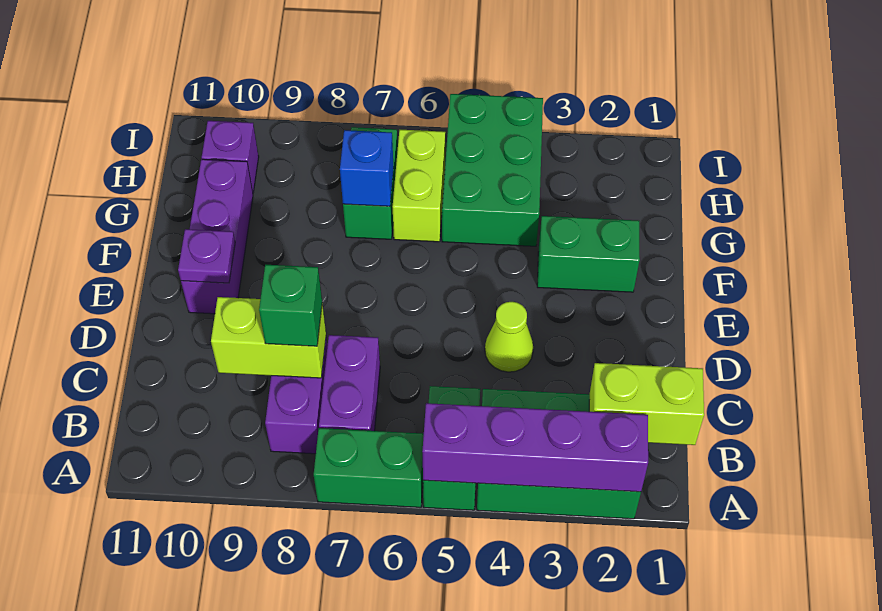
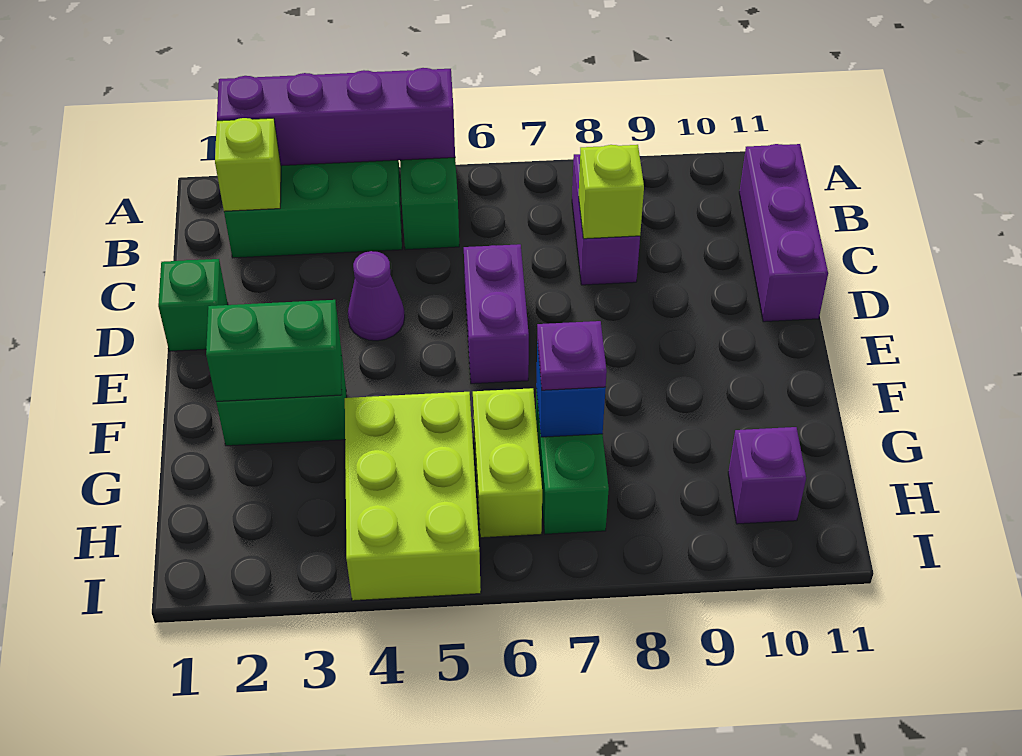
green brick A6:A7 level 1 -> green brick F2:F3 level 2
lime brick B1:B2 level 2 -> lime brick B2 level 2
purple brick B7:C7 level 1 -> purple brick D6:E6 level 1
lime brick C8:C9 level 2 -> lime brick C8 level 2
green brick C8 level 3 -> green brick D1 level 1
lime cone D4 level 1 -> purple cone D4 level 1
purple brick E10:G10 level 1 -> purple brick B11:D11 level 1
purple plate E10 level 2 -> purple plate G7 level 3
green brick G4:I5 level 1 -> lime brick G4:I5 level 1

